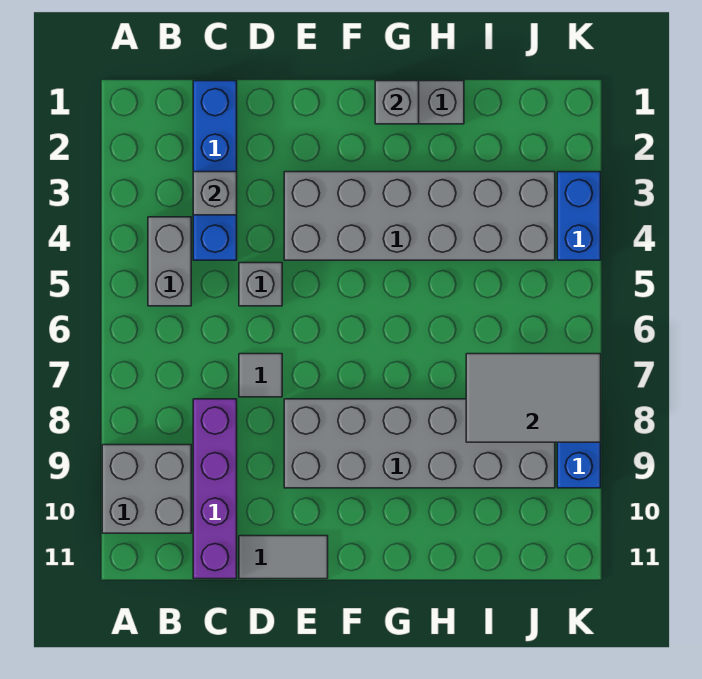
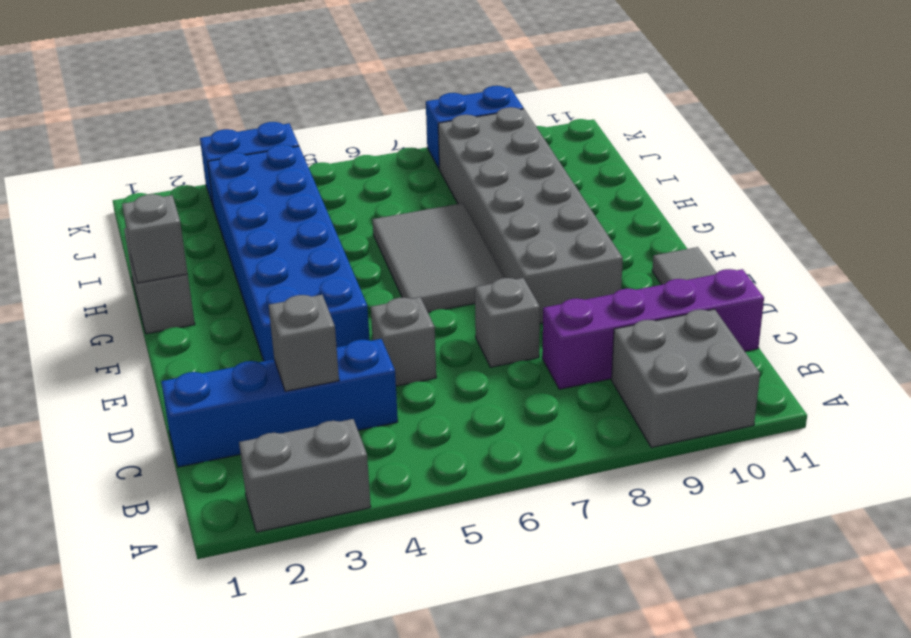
grey brick B4:B5 level 1 -> grey brick A2:A3 level 1
grey tile D7 level 1 -> grey brick D7 level 1
grey brick E3:J4 level 1 -> blue brick E3:J4 level 1
grey tile I7:K8 level 2 -> grey tile F6:H7 level 1

